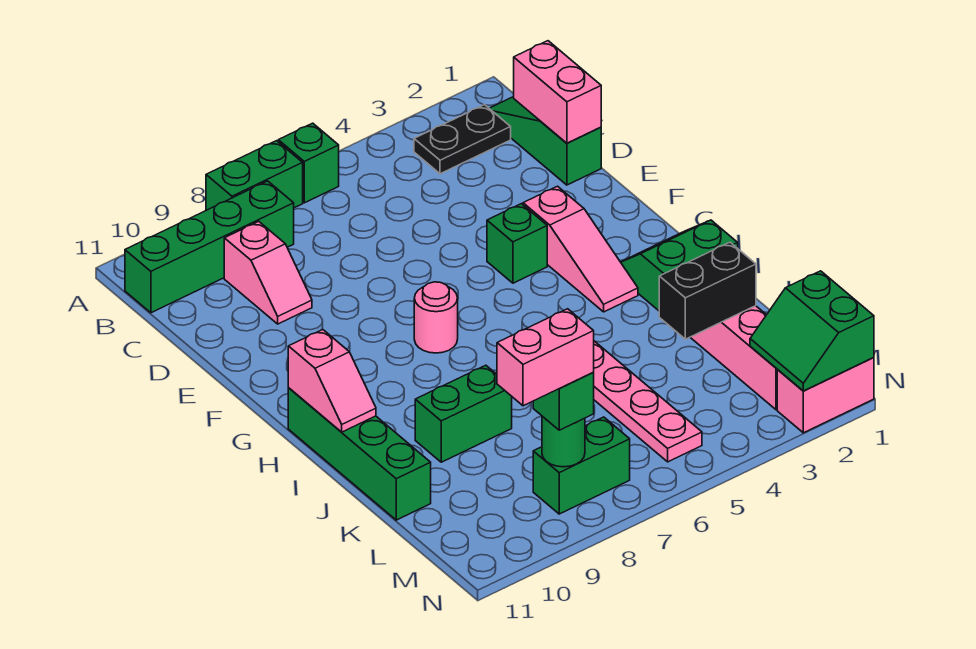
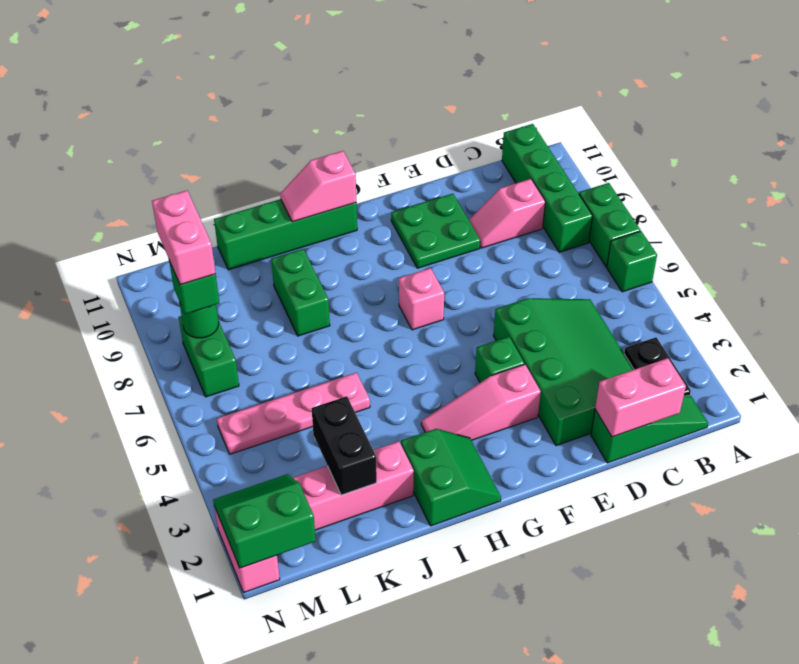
none -> green slope C2:E5 level 1 top E
none -> green plate E9:F10 level 1
pink round brick G7 level 1 -> pink brick G7 level 1

